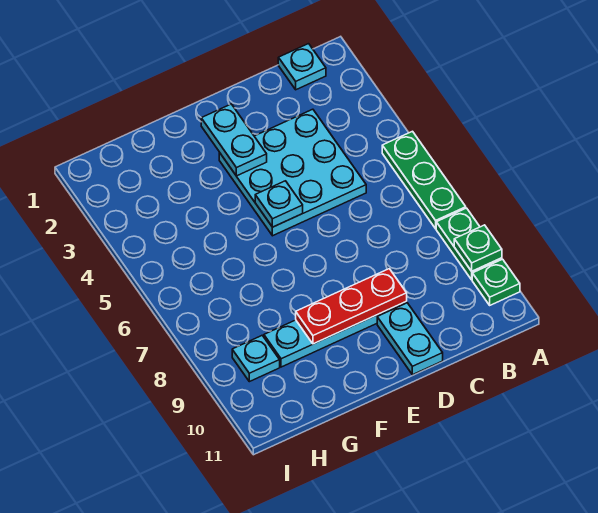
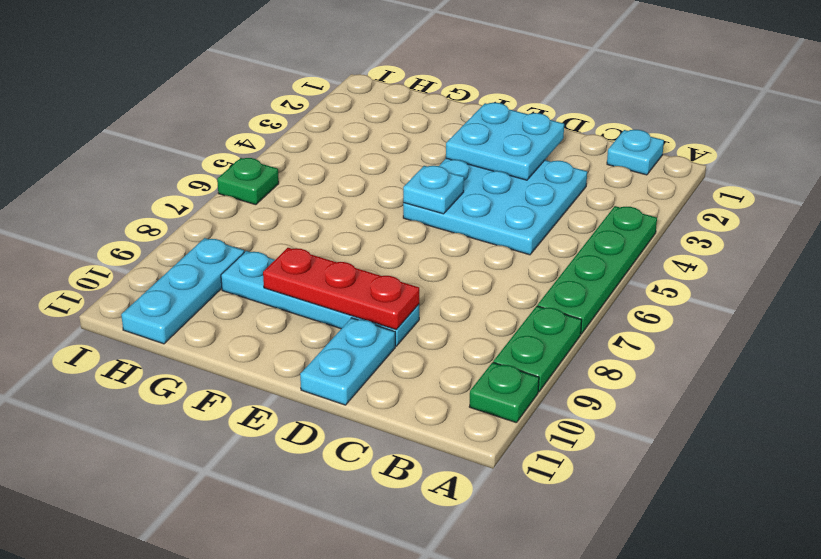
green plate A5:A7 level 1 -> green plate A4:A7 level 1
green plate A9 level 2 -> green plate I6 level 1
cyan plate E2:E3 level 2 -> cyan plate D2:E3 level 2
cyan plate H9 level 1 -> cyan plate H9:H11 level 1

